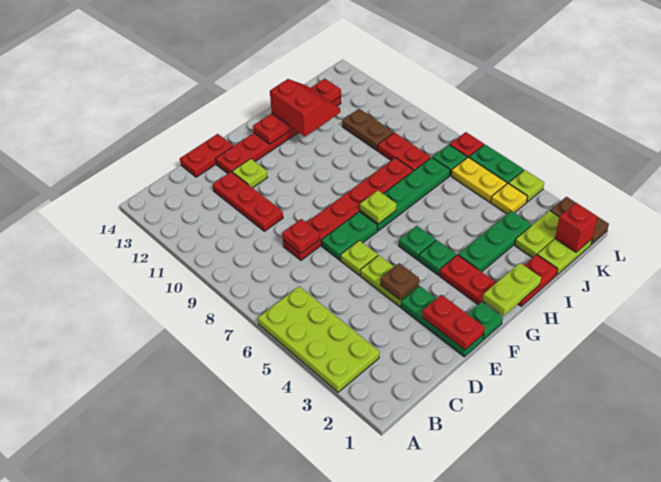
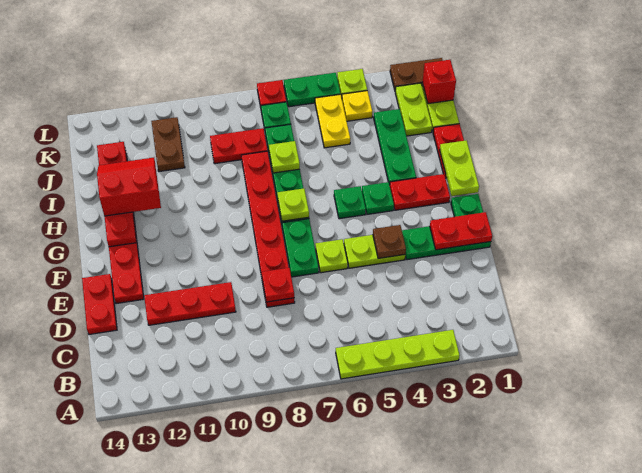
lime plate A3:B6 level 1 -> lime plate A3:A6 level 1
lime plate E12 level 1 -> lime plate I7 level 2
brown plate J10:J11 level 1 -> brown plate J11:K11 level 1
yellow plate K5:K6 level 1 -> yellow plate J5:K5 level 1

